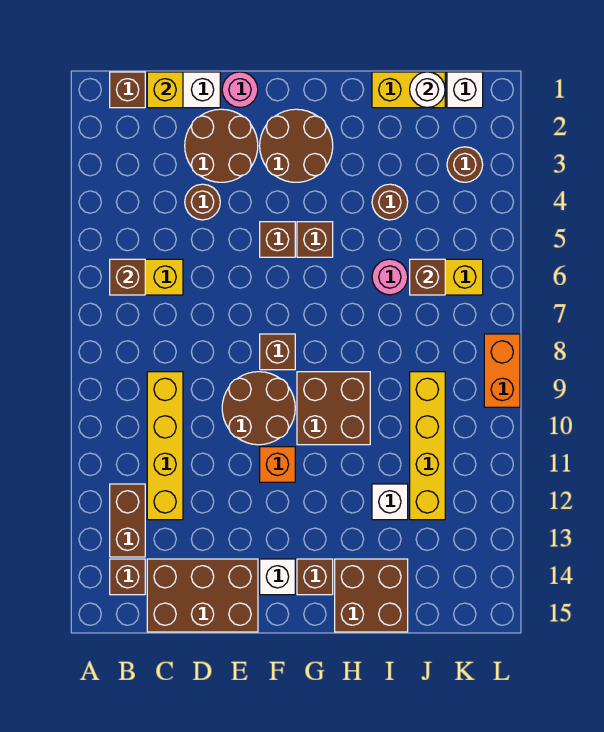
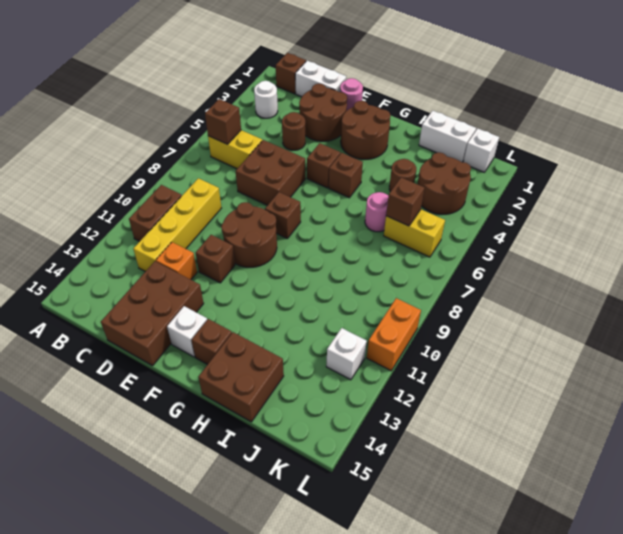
brown brick B12:B13 level 1 -> brown brick B10:B11 level 1
brown brick B14 level 1 -> brown brick E11 level 1
yellow brick C1 level 2 -> none
brown brick C14:E15 level 1 -> brown brick D13:E15 level 1
orange brick F11 level 1 -> orange brick D12 level 1
brown brick G9:H10 level 1 -> brown brick D6:E7 level 1
yellow brick I1:J1 level 1 -> white brick I1:J1 level 1
white brick I12 level 1 -> white brick K12 level 1
white round brick J1 level 2 -> white round brick B3 level 1
yellow brick J9:J12 level 1 -> none
brown round brick K3 level 1 -> brown round brick J3:K4 level 1
orange brick L8:L9 level 1 -> orange brick L10:L11 level 1

